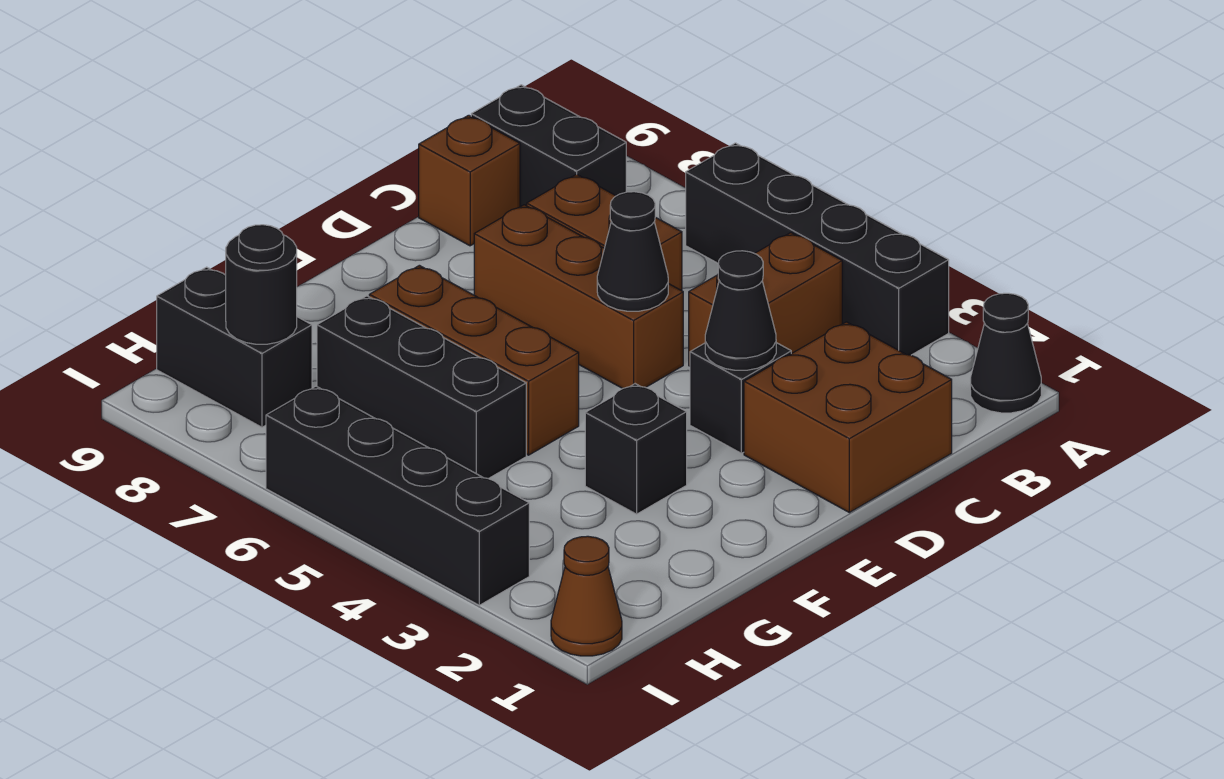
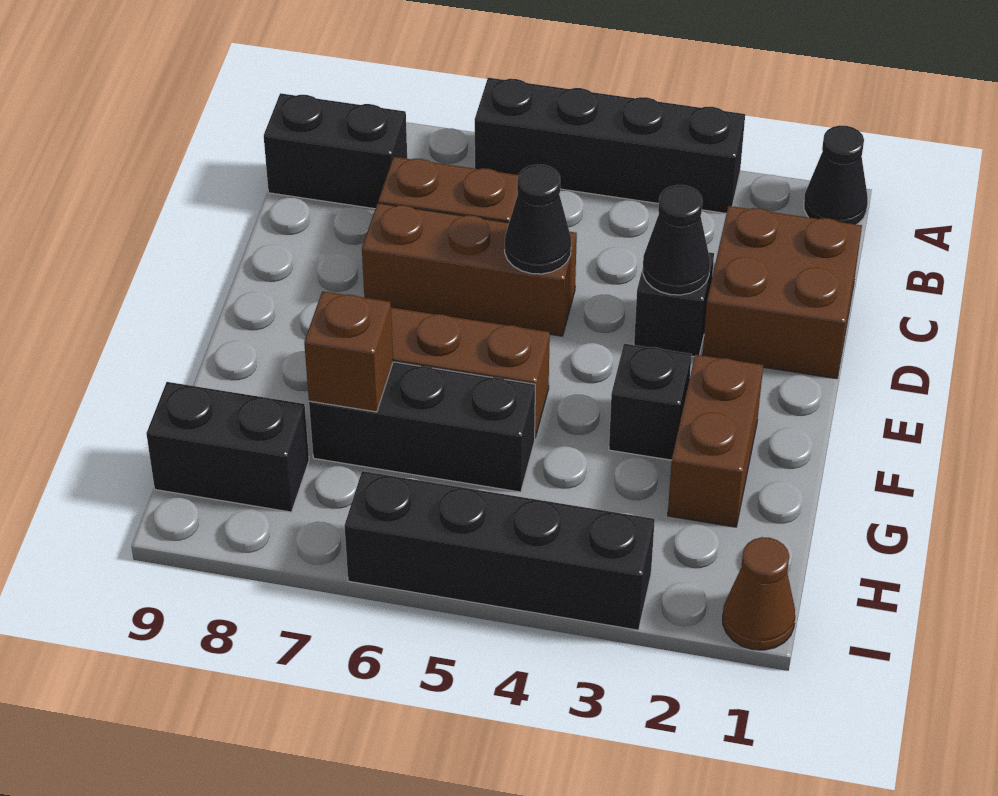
brown brick B4:C4 level 1 -> brown brick F2:G2 level 1
brown brick C9 level 1 -> brown brick G7 level 2
black round brick H8 level 2 -> none

